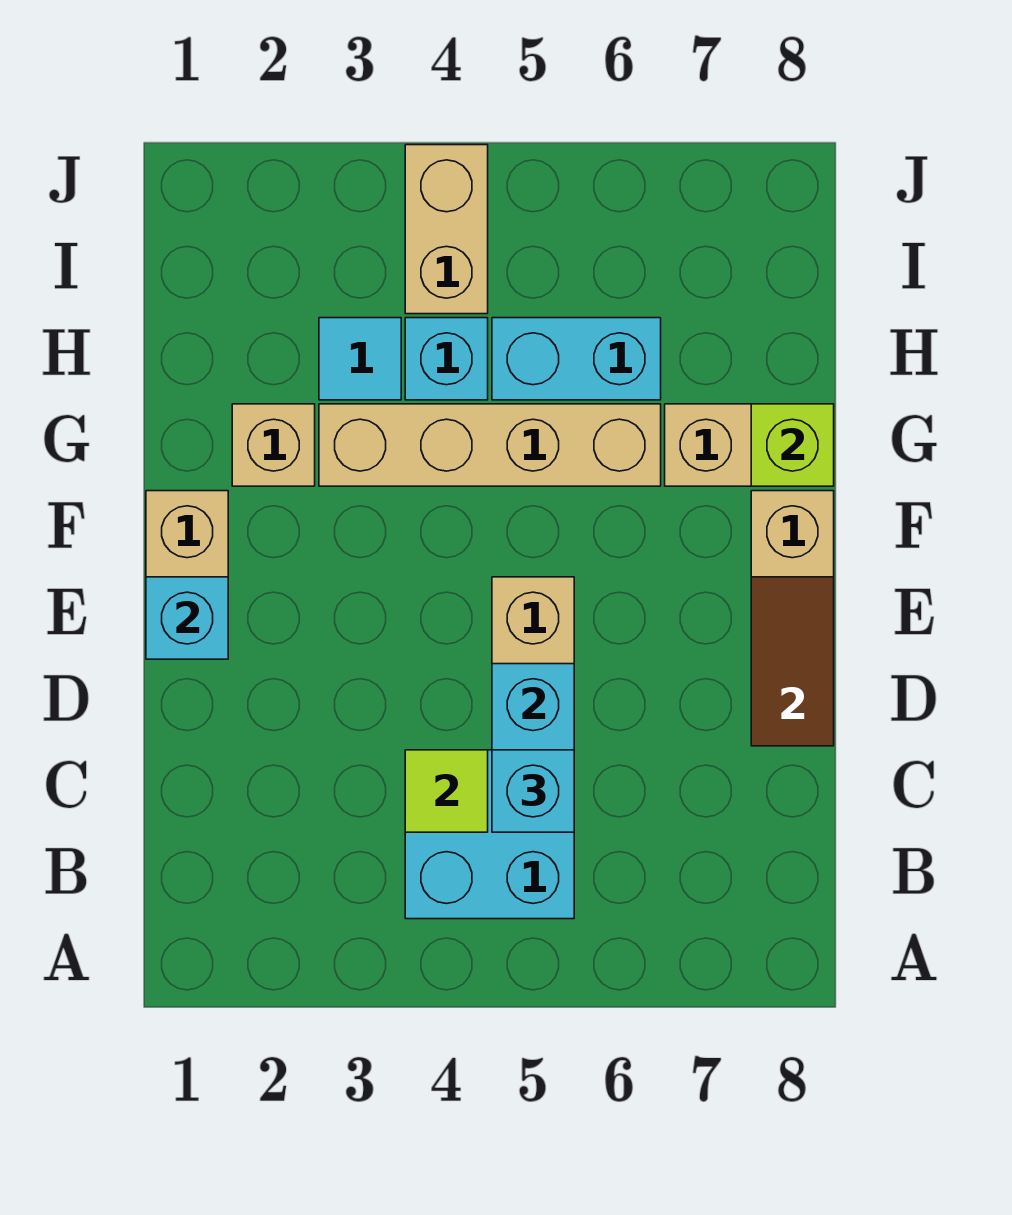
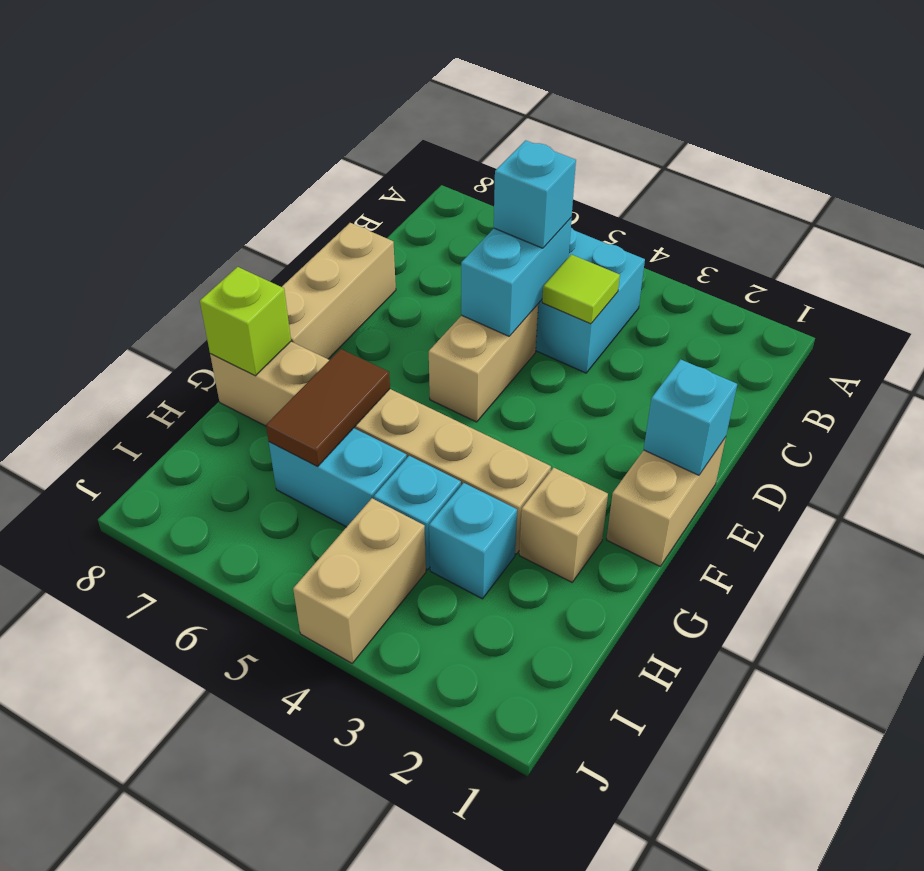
brown tile D8:E8 level 2 -> brown tile G6:H6 level 2
cyan tile H3 level 1 -> cyan brick H3 level 1

